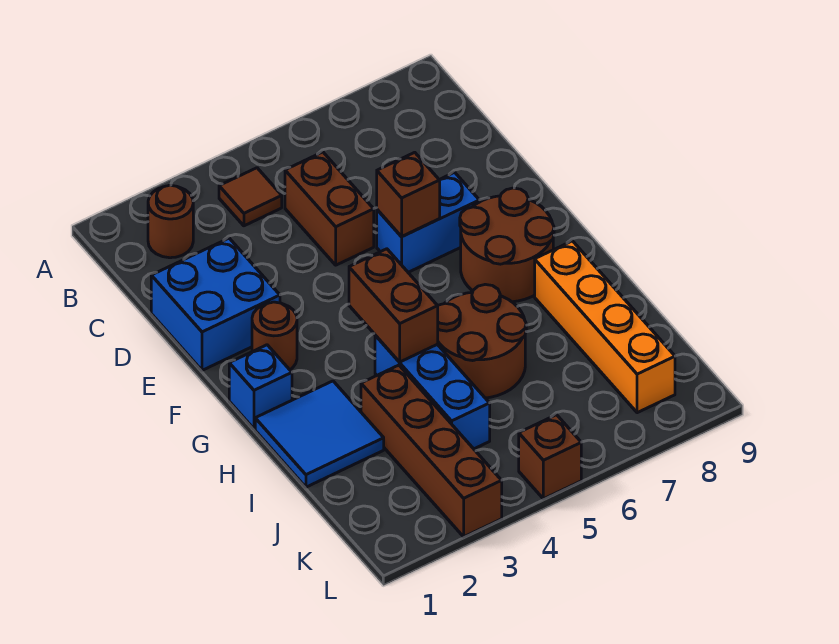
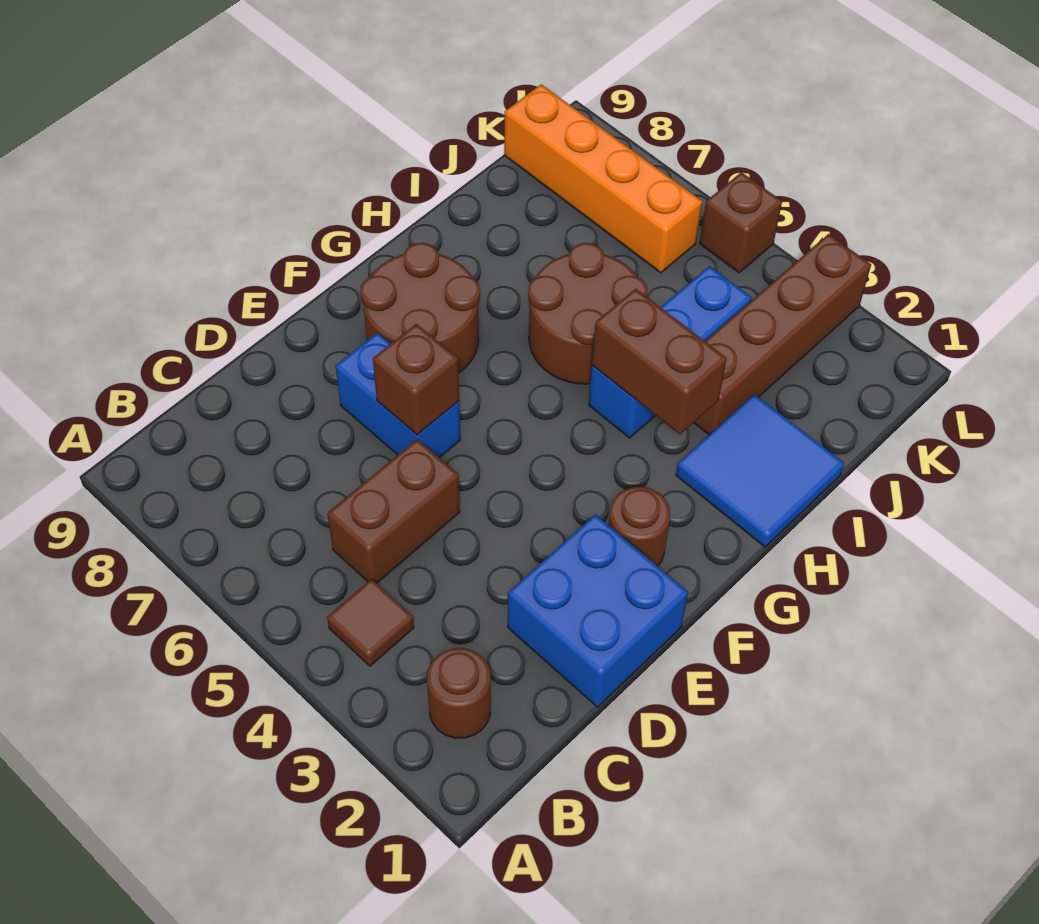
blue brick G1 level 1 -> none
brown brick G4:H4 level 2 -> brown brick H3:H4 level 2
orange brick H8:K8 level 1 -> orange brick K6:K9 level 1

